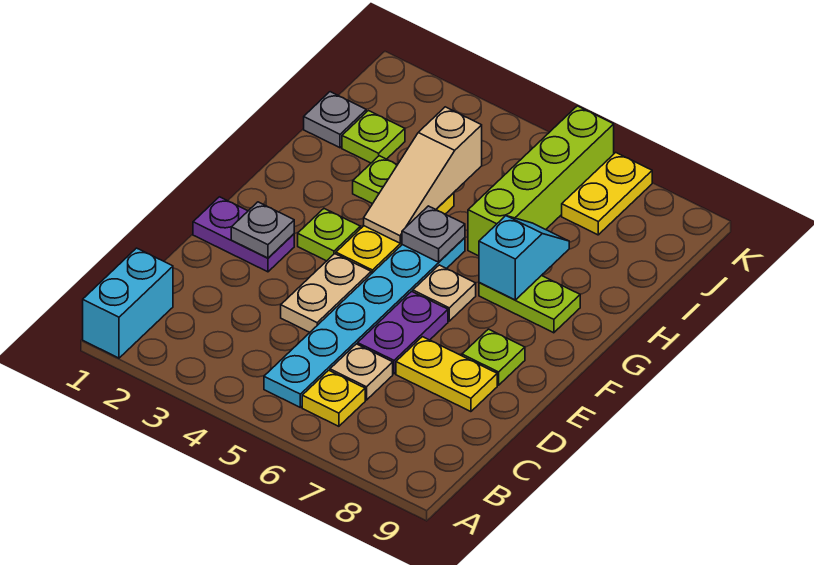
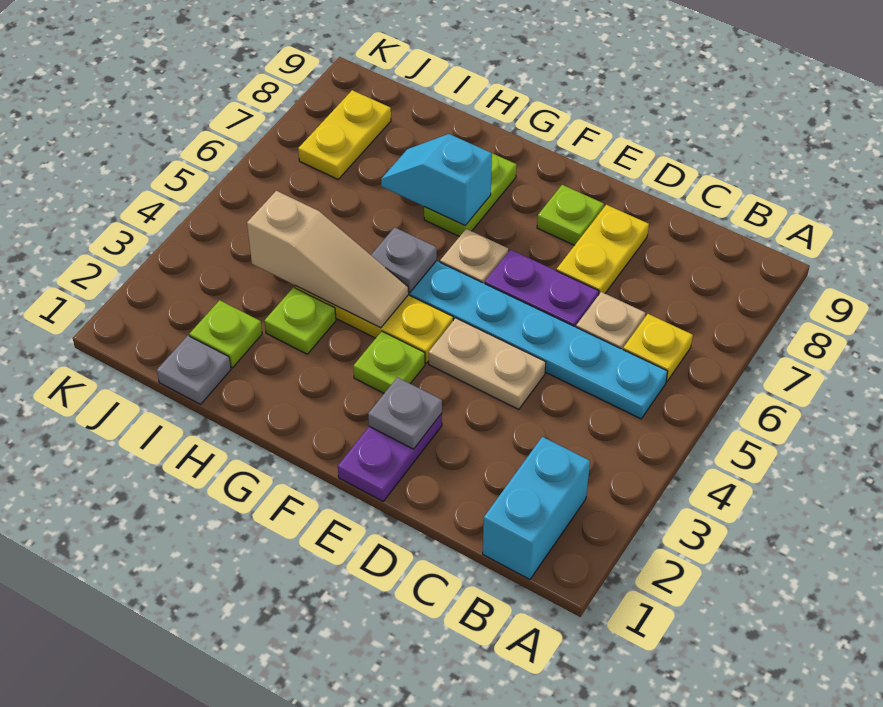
cyan brick A1:B1 level 1 -> cyan brick B1:B2 level 1
lime brick H6:K6 level 1 -> none
yellow plate J7:K7 level 1 -> yellow plate J7:J8 level 1

